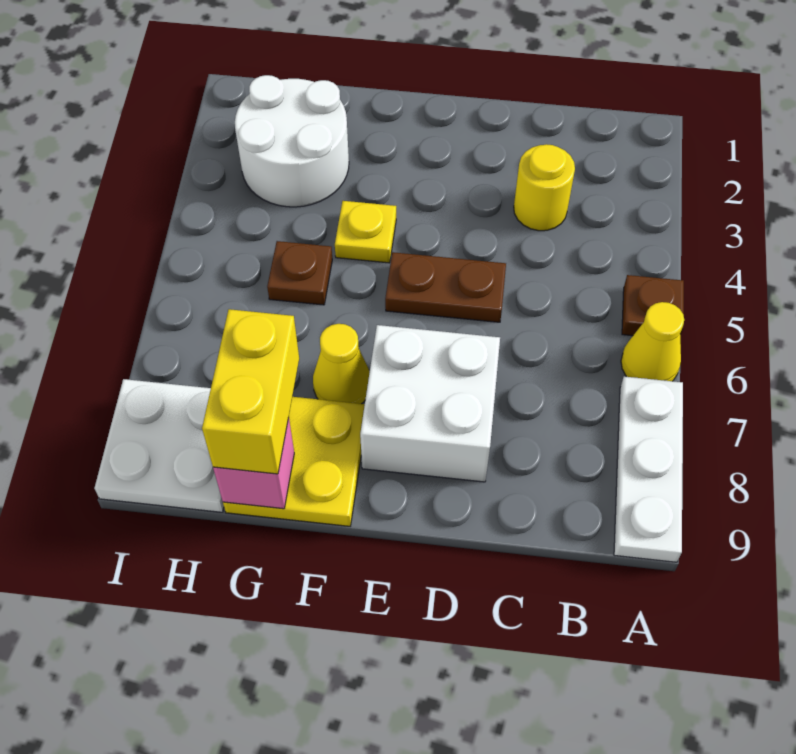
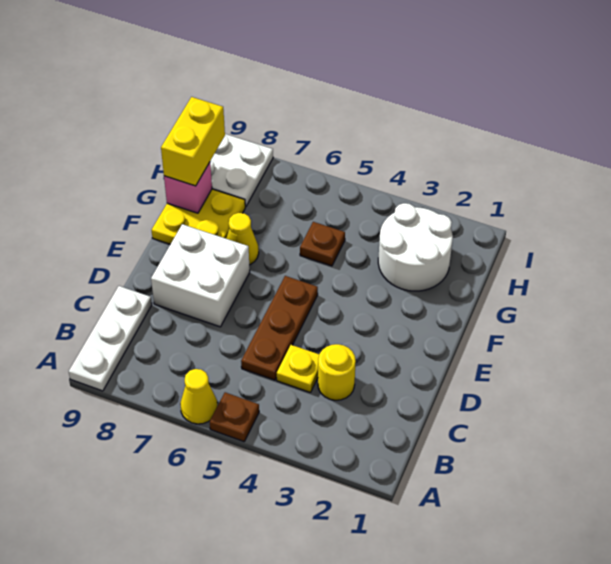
white plate A7:A9 level 1 -> white plate A9:C9 level 1
brown plate D5:E5 level 1 -> brown plate C5:E5 level 1
yellow plate F4 level 1 -> yellow plate C4 level 1
yellow brick G8:G9 level 3 -> yellow brick G9:H9 level 3

